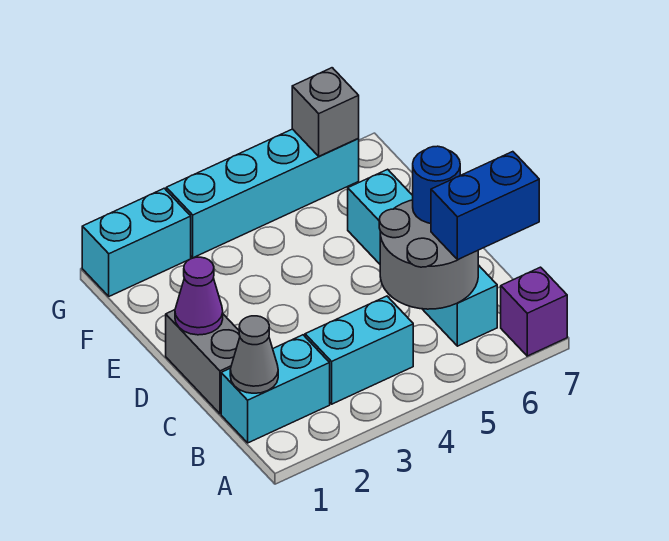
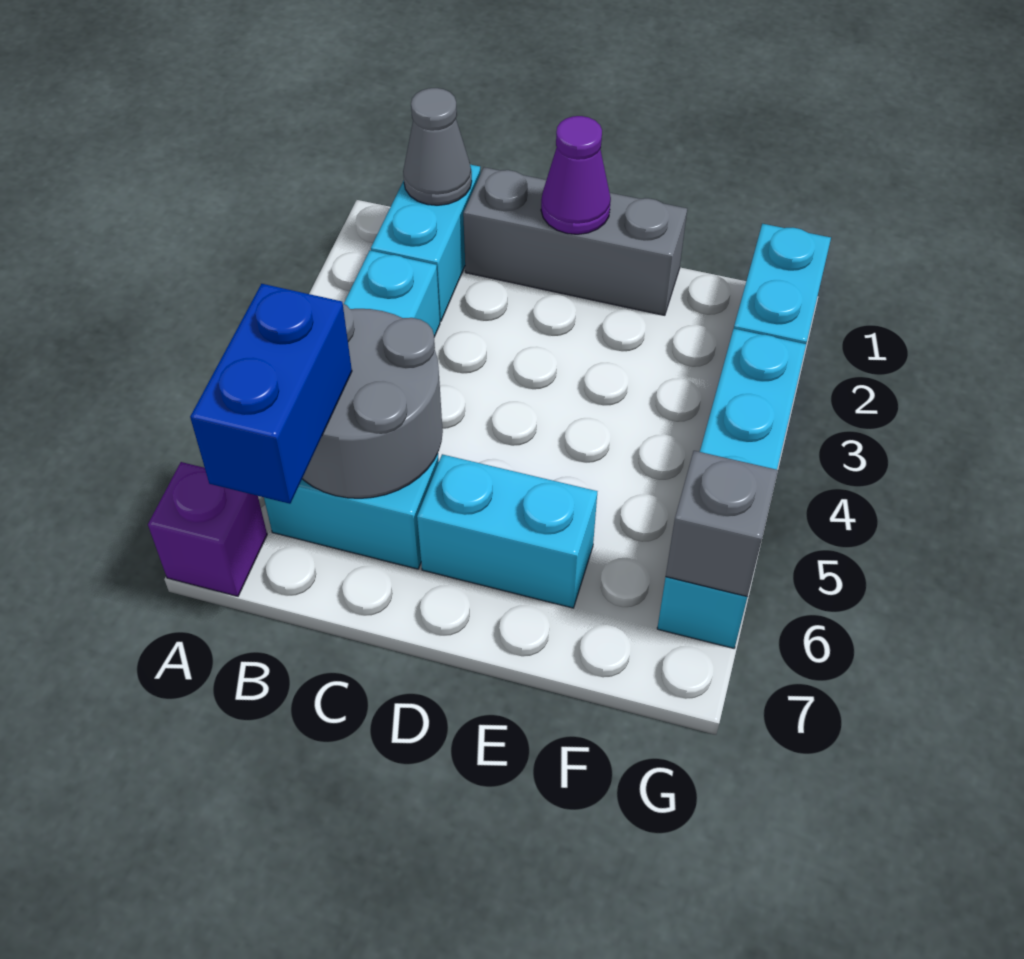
grey brick C1:D1 level 1 -> grey brick C1:E1 level 1
blue round brick C6 level 3 -> none

